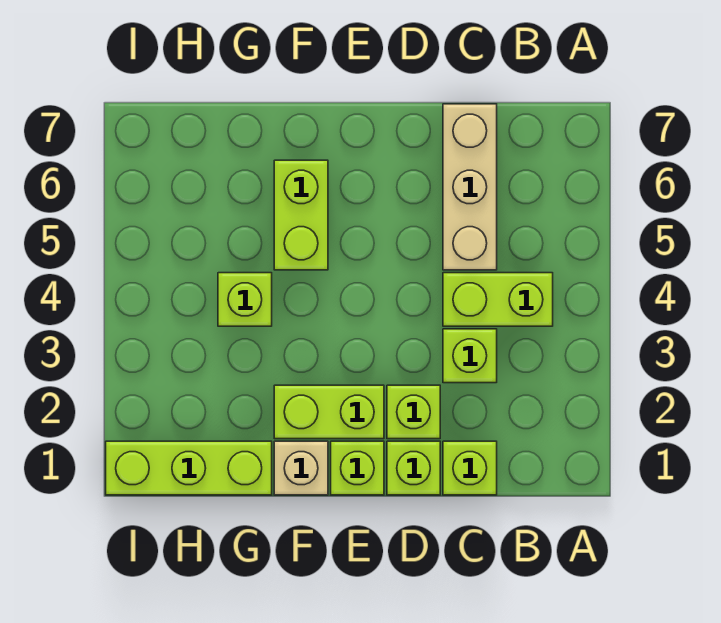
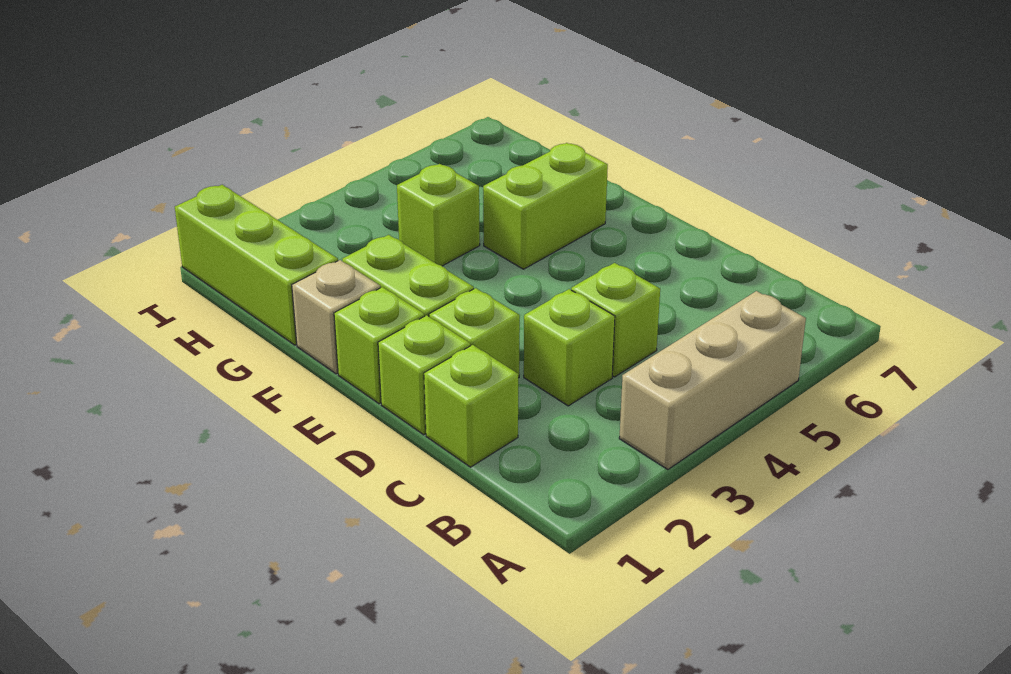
lime brick B4:C4 level 1 -> lime brick C4 level 1
tan brick C5:C7 level 1 -> tan brick A3:A5 level 1

